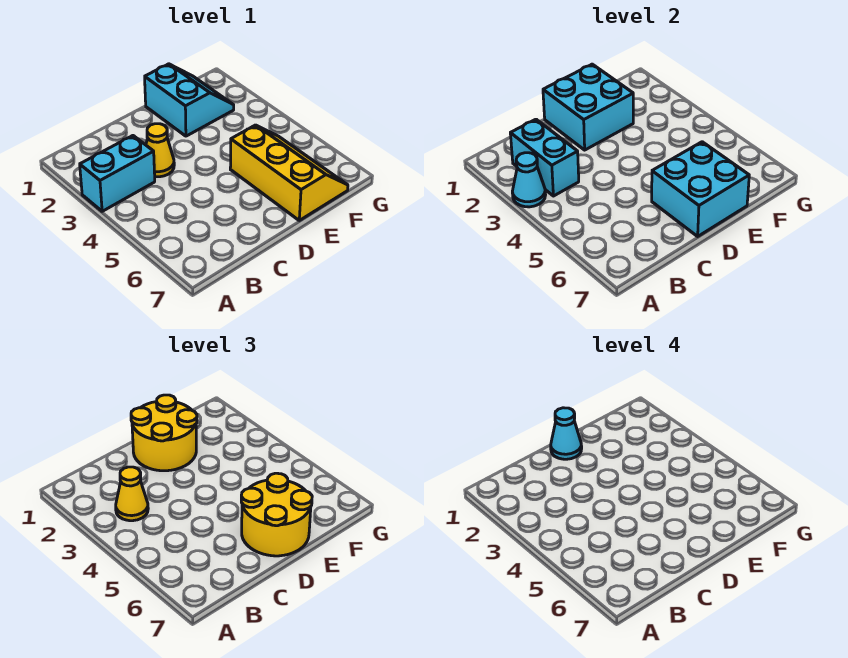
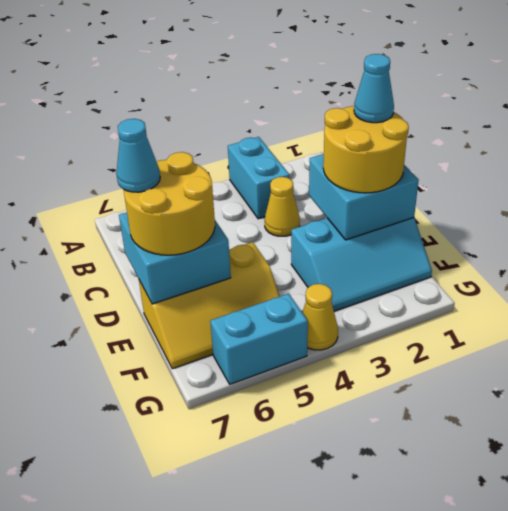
cyan cone A3 level 2 -> cyan cone D7 level 4
cyan brick B2:B3 level 2 -> cyan brick G5:G6 level 1
yellow cone B3 level 3 -> yellow cone G4 level 1
cyan slope E1:F2 level 1 top E -> cyan slope E1:F3 level 1 top E

